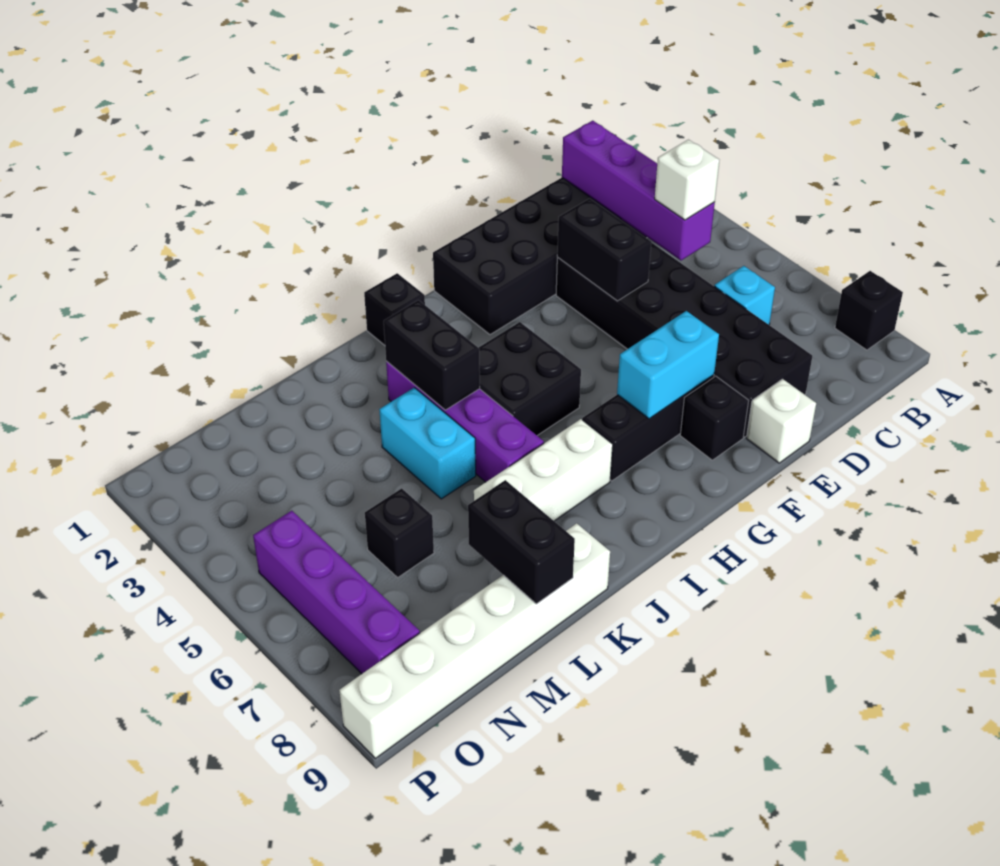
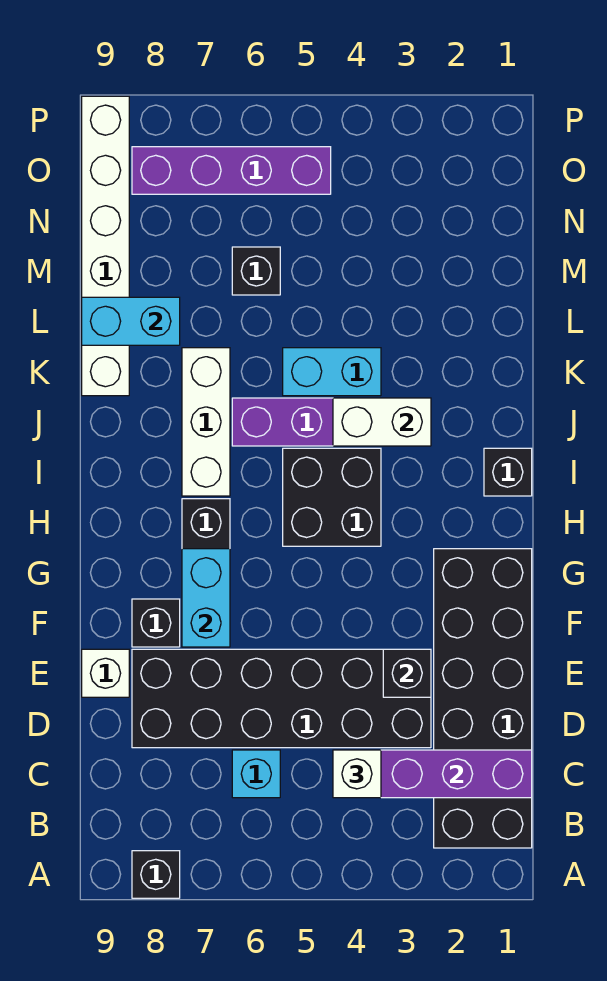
black brick E3:E4 level 2 -> black brick E3 level 2
black brick J3:J4 level 2 -> white brick J3:J4 level 2
black brick L8:L9 level 2 -> cyan brick L8:L9 level 2

